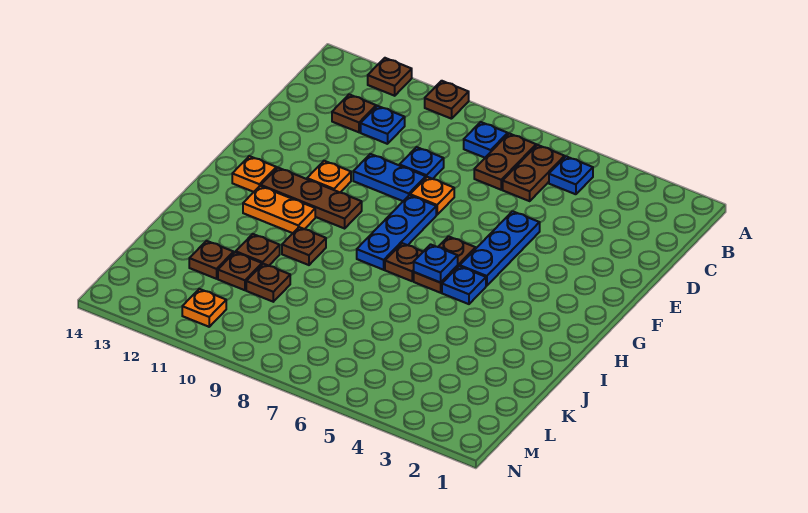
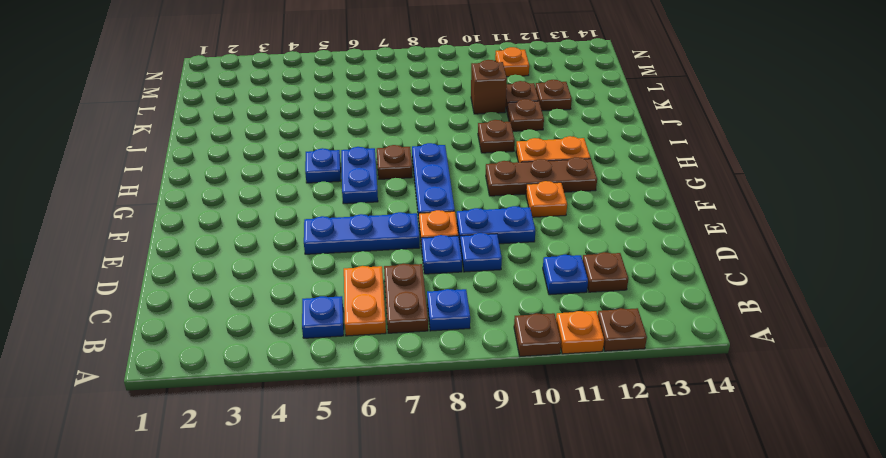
brown plate B6:C6 level 1 -> orange plate B6:C6 level 1
blue plate E5:G5 level 1 -> blue plate E5:E7 level 1
brown plate G6:H6 level 1 -> blue plate G6:H6 level 1
orange plate G13 level 1 -> orange plate A11 level 1
blue plate H6 level 2 -> blue plate D8 level 1
brown plate K10 level 1 -> brown brick K10 level 1

